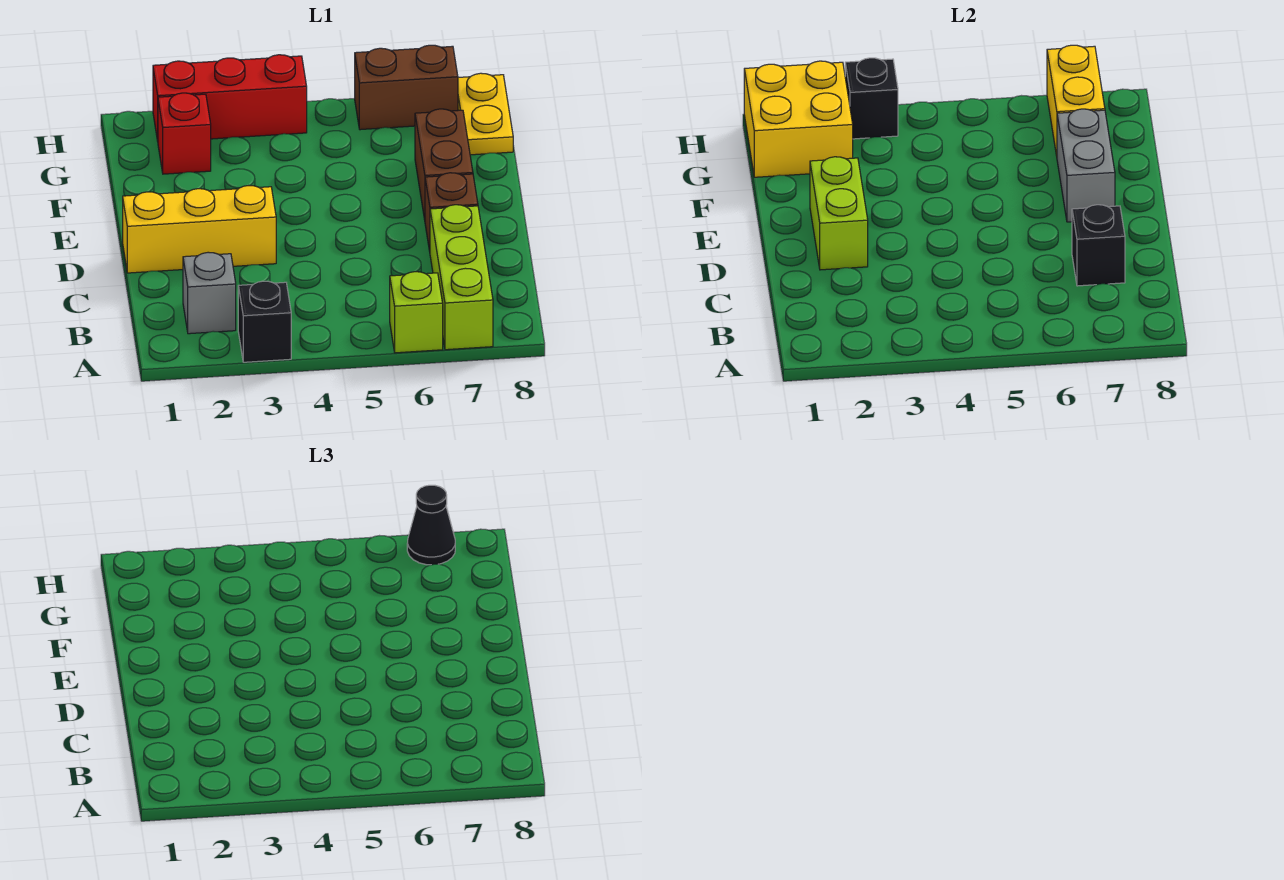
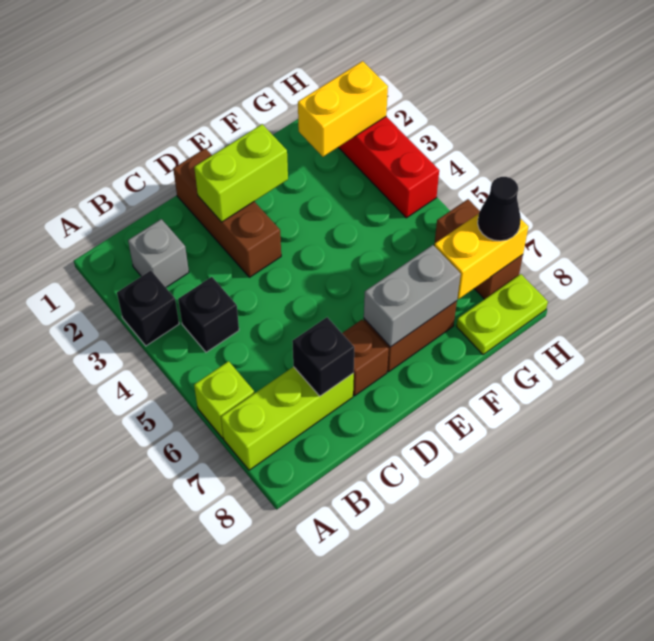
yellow brick D1:D3 level 1 -> brown brick D1:D3 level 1
yellow brick G1:H2 level 2 -> yellow brick G2:H2 level 2
red brick G2 level 1 -> none
yellow plate G8:H8 level 1 -> lime plate G8:H8 level 1
black brick H3 level 2 -> black brick B4 level 1

